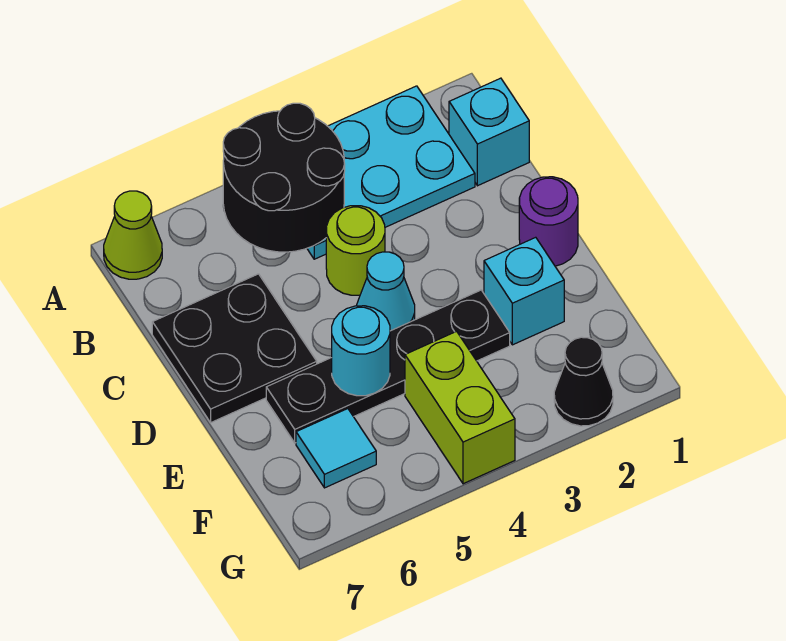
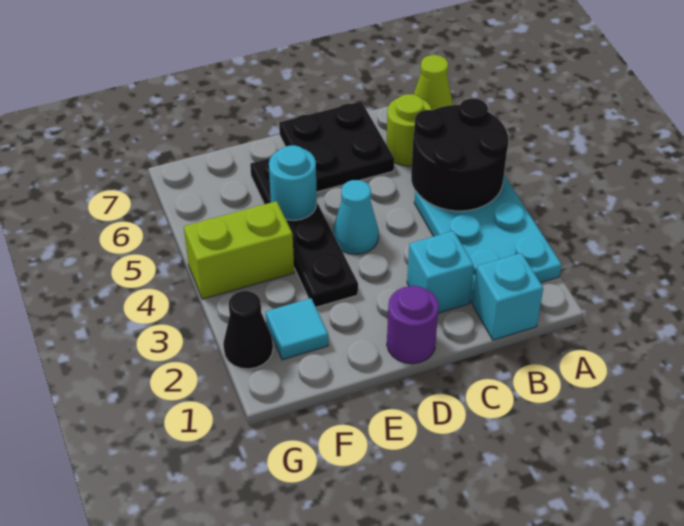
lime round brick C4 level 1 -> lime round brick B6 level 1
cyan brick E2 level 1 -> cyan brick C2 level 1
cyan tile F6 level 1 -> cyan tile F2 level 1

